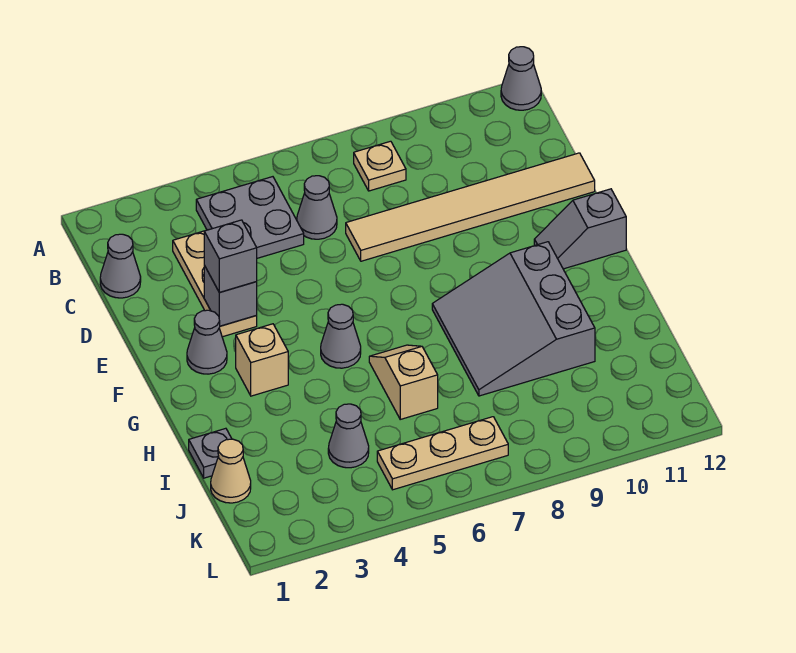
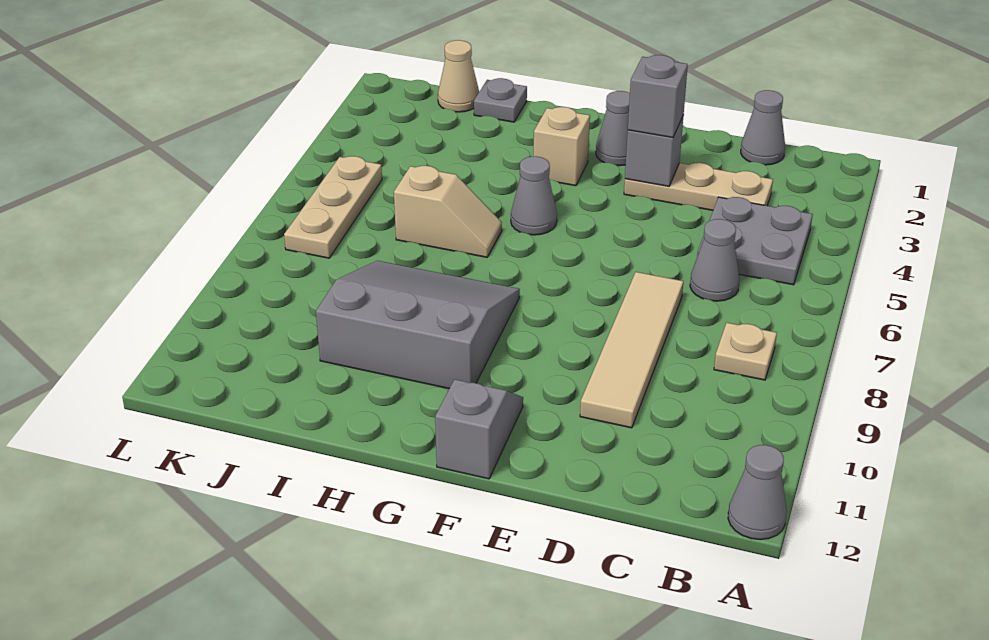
tan tile D7:D12 level 1 -> tan tile D7:D10 level 1
grey cone J4 level 1 -> none

